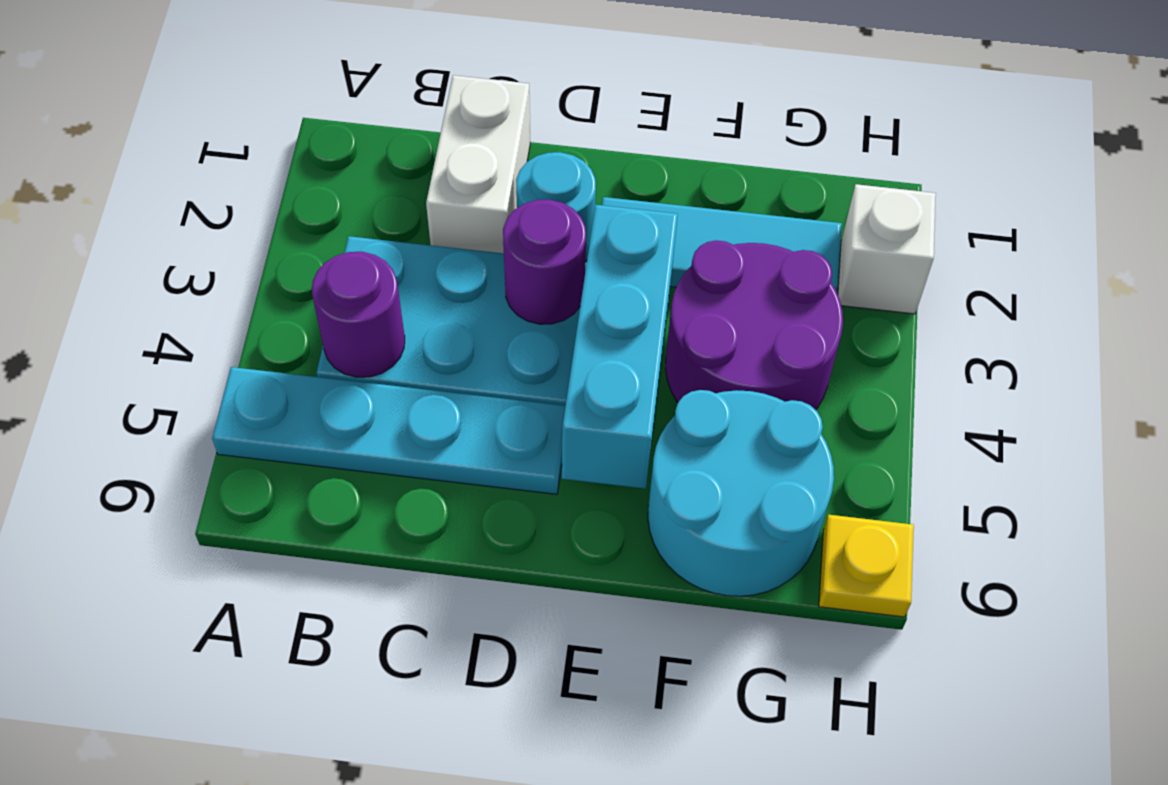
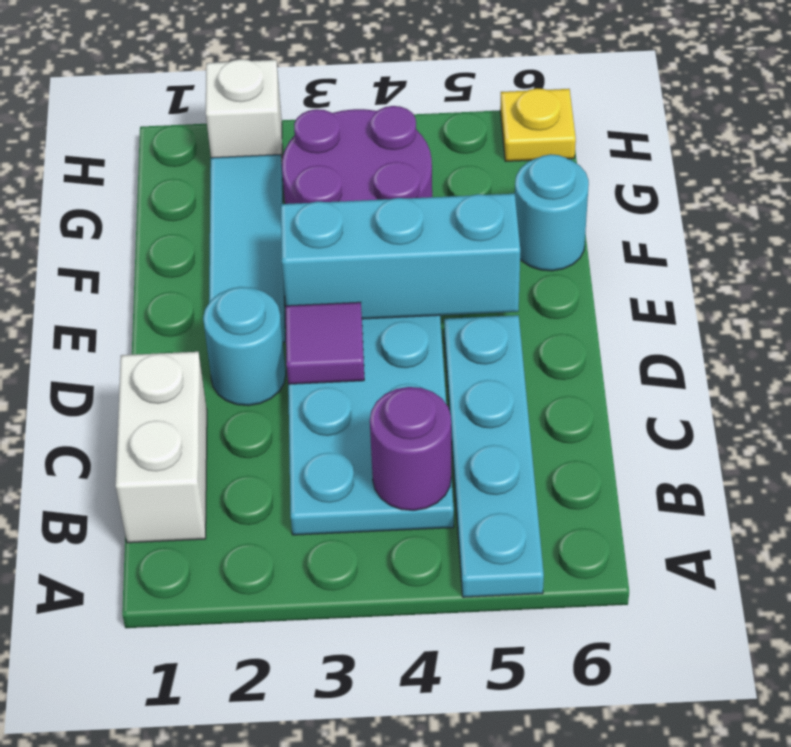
white brick C1:C2 level 1 -> white brick B1:C1 level 1
purple round brick D3 level 2 -> purple tile D3 level 2
cyan round brick F5:G6 level 1 -> cyan round brick F6 level 1

